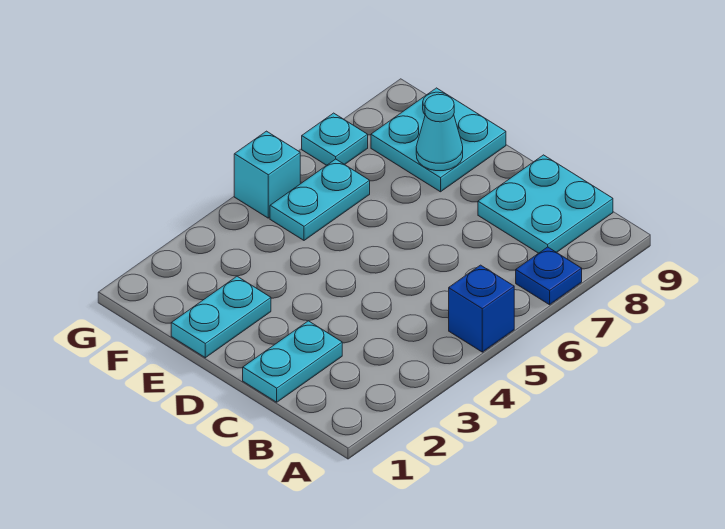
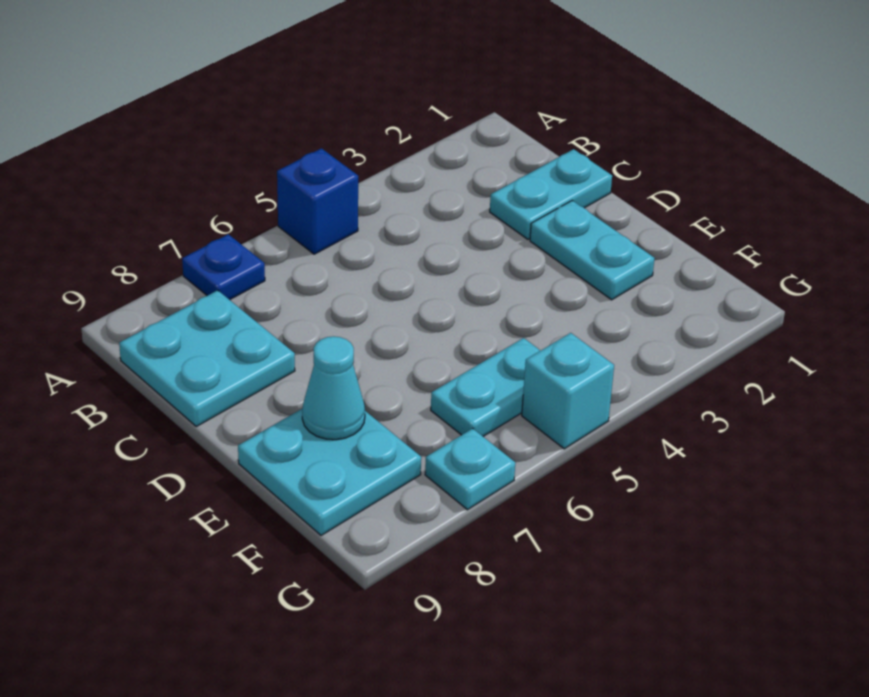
cyan plate E1:E2 level 1 -> cyan plate D2:E2 level 1

